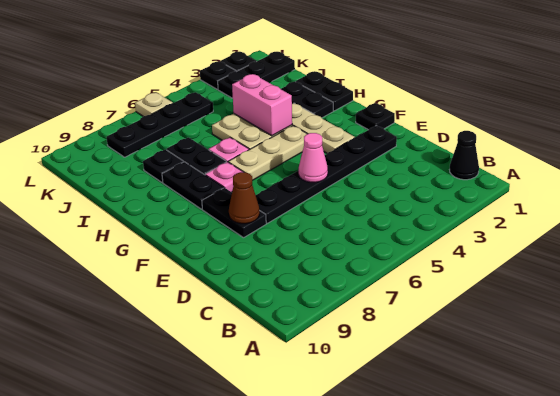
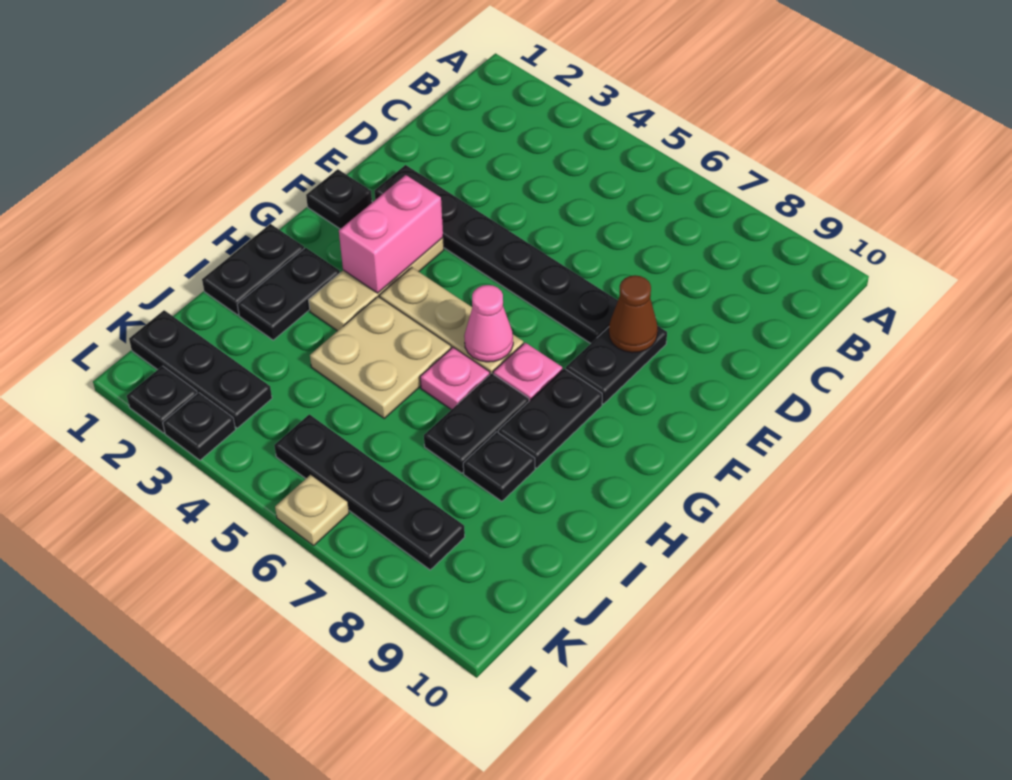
black cone B1 level 1 -> none
pink cone E5 level 2 -> pink cone G6 level 2
pink brick H4:I4 level 2 -> pink brick F3:G3 level 2

